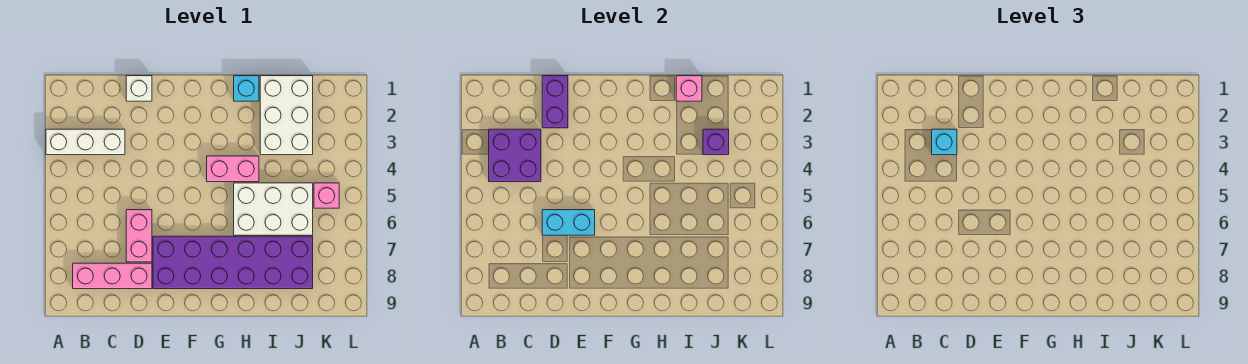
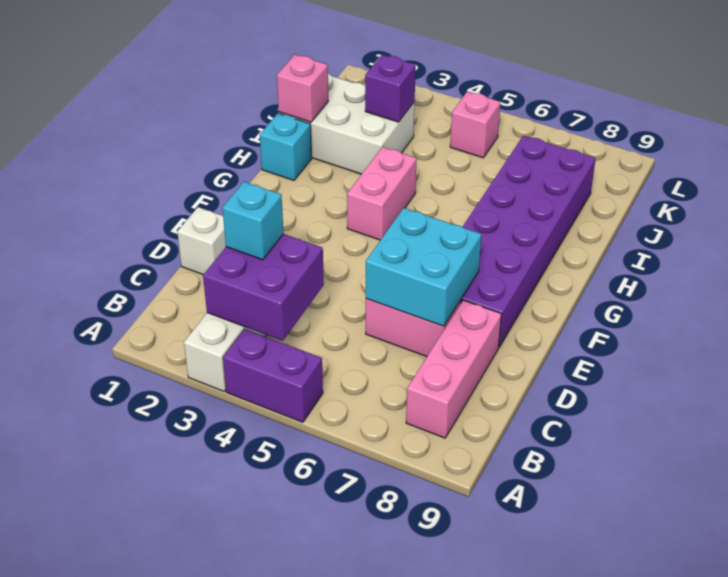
purple brick D1:D2 level 2 -> purple brick A4:A5 level 1
cyan brick D6:E6 level 2 -> cyan brick D6:E7 level 2
white brick H5:J6 level 1 -> none

